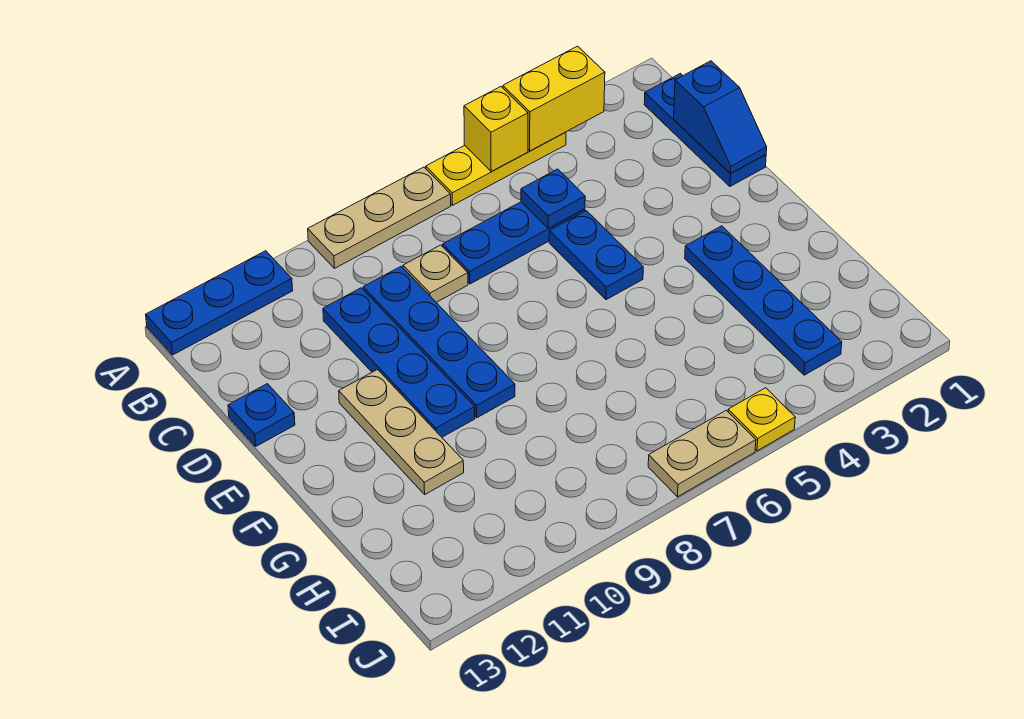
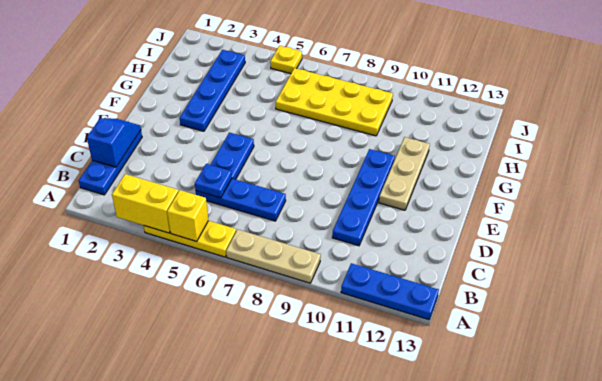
tan plate C8 level 1 -> none
blue plate C9:F9 level 1 -> none
blue plate D13 level 1 -> none
none -> yellow plate H6:I9 level 1
tan plate J6:J7 level 1 -> none

